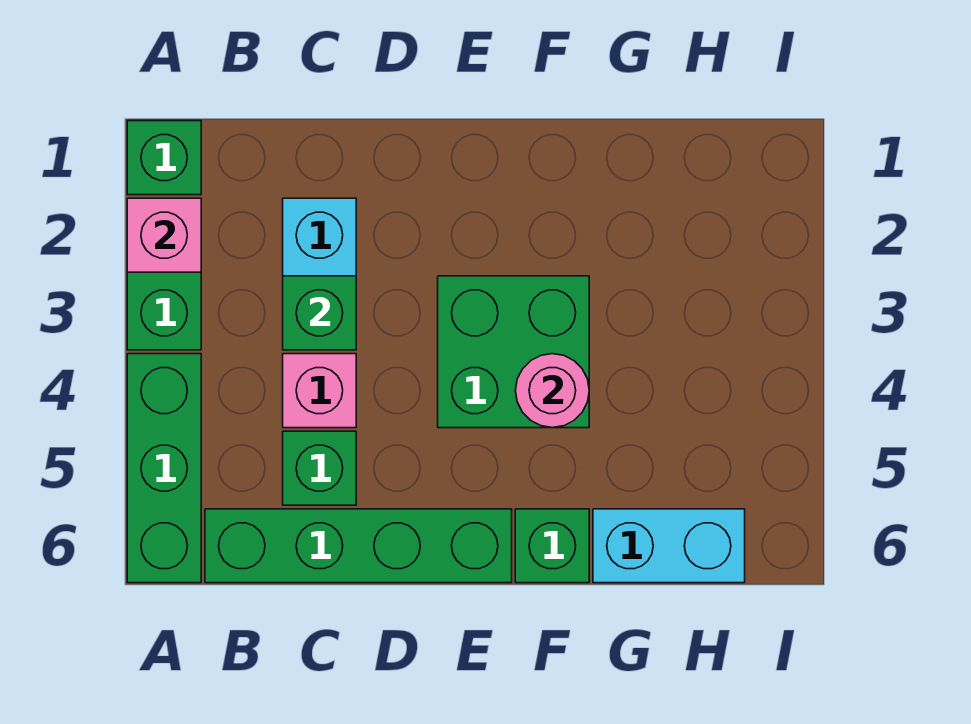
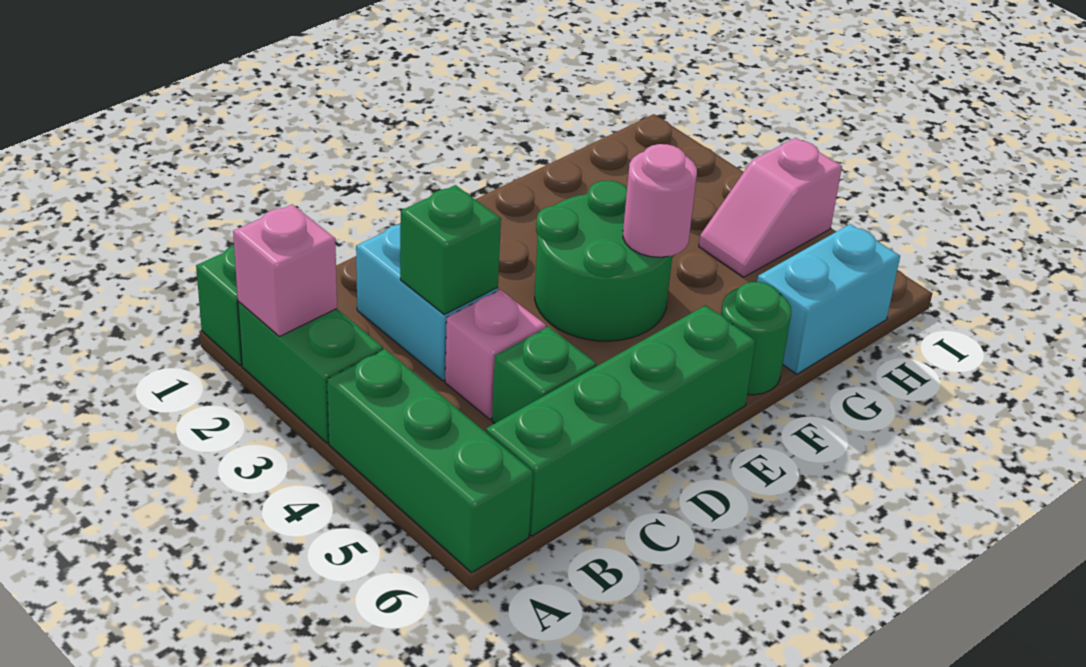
green brick E3:F4 level 1 -> green round brick E3:F4 level 1
green brick F6 level 1 -> green round brick F6 level 1
none -> pink slope H4:I4 level 1 top I

